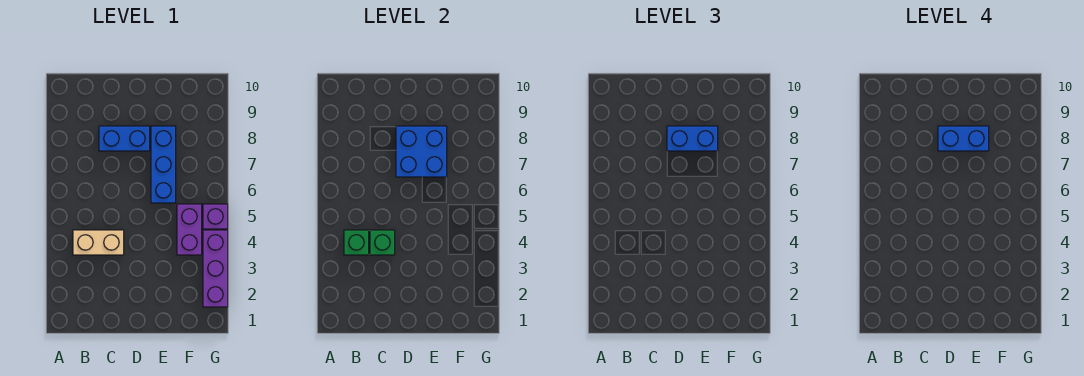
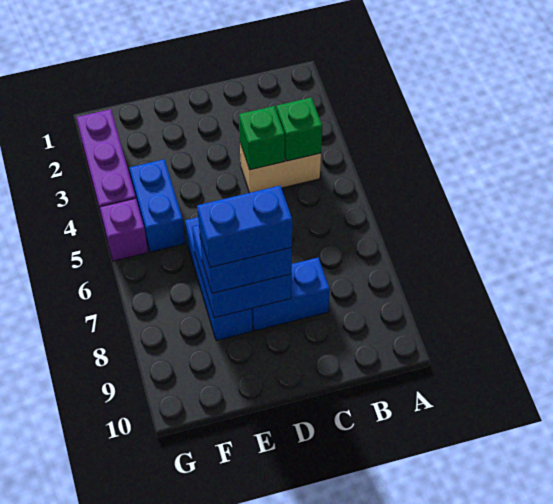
purple brick F4:F5 level 1 -> blue brick F4:F5 level 1

